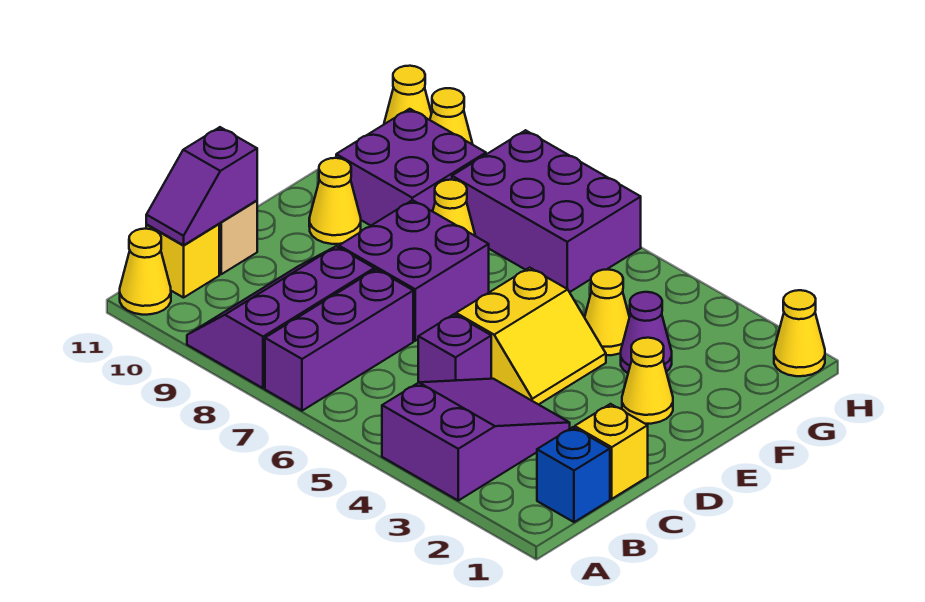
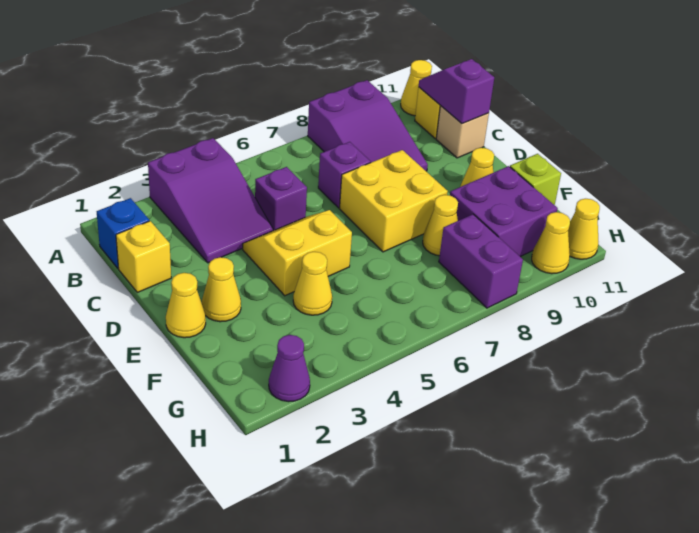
purple brick A7:C7 level 1 -> purple brick C7 level 1
purple slope A8:C9 level 1 top 8 -> purple slope A8:C9 level 1 top A
yellow slope D4:E5 level 1 top 5 -> yellow slope D4:E5 level 1 top E
purple brick D7:E8 level 1 -> yellow brick D7:E8 level 1
purple cone F3 level 1 -> purple cone H2 level 1
none -> lime brick F11 level 1
purple brick G6:H8 level 1 -> purple brick G8:H8 level 1
yellow cone H1 level 1 -> yellow cone E1 level 1

